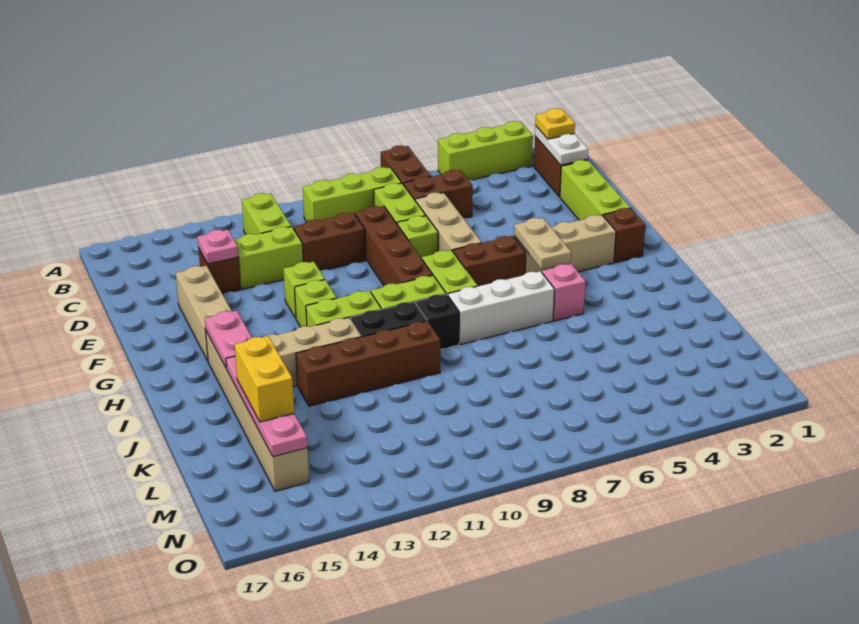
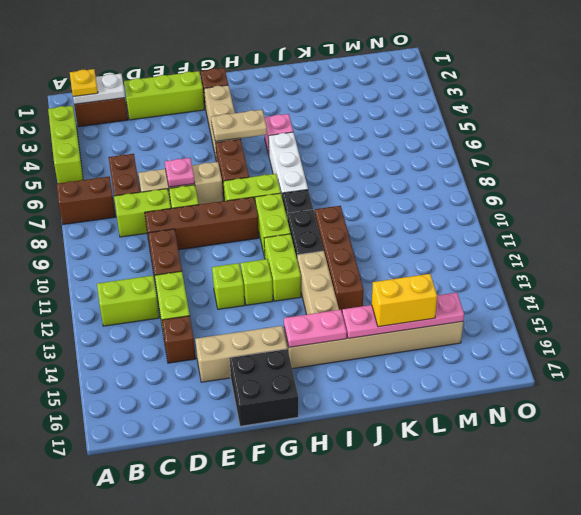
lime brick B8:B10 level 1 -> none
pink plate D14 level 2 -> pink plate E7 level 2
none -> black brick F16:G17 level 1

